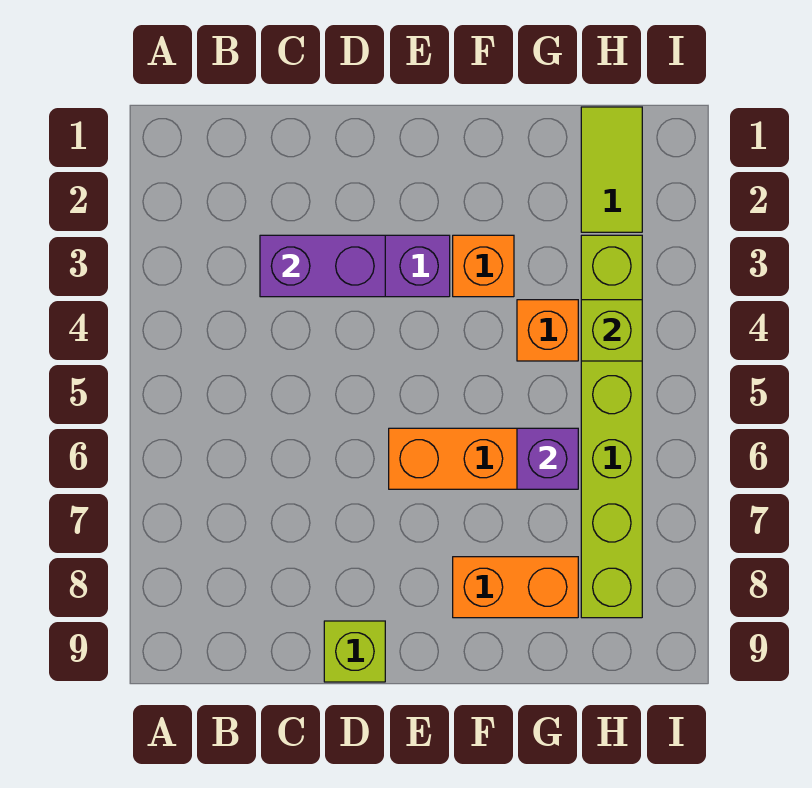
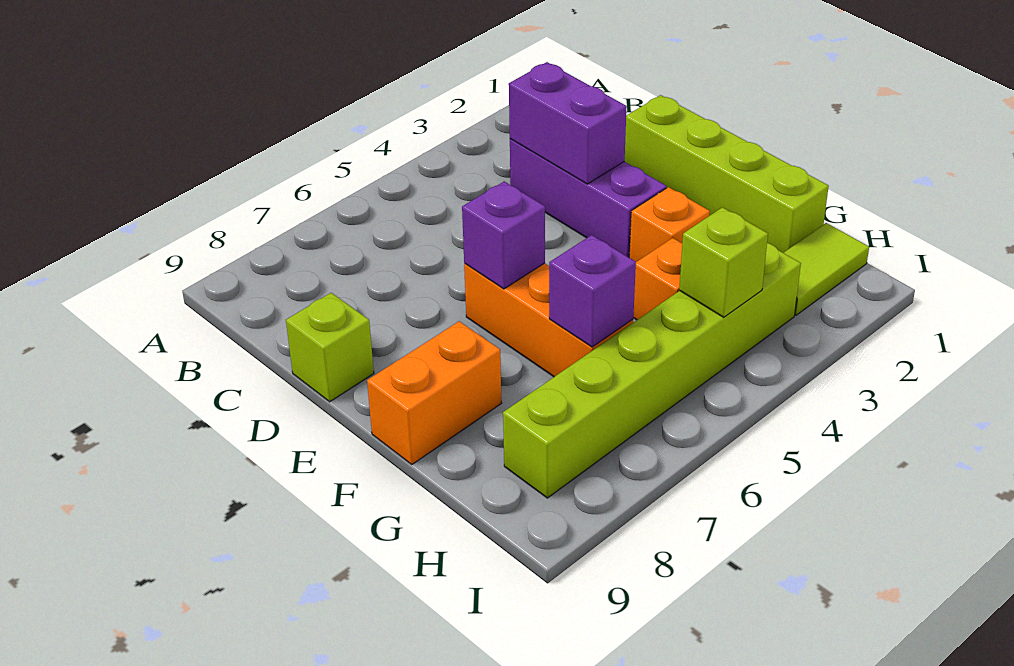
none -> lime brick D1:G1 level 1
none -> purple brick E6 level 2
orange brick F8:G8 level 1 -> orange brick F8:F9 level 1

